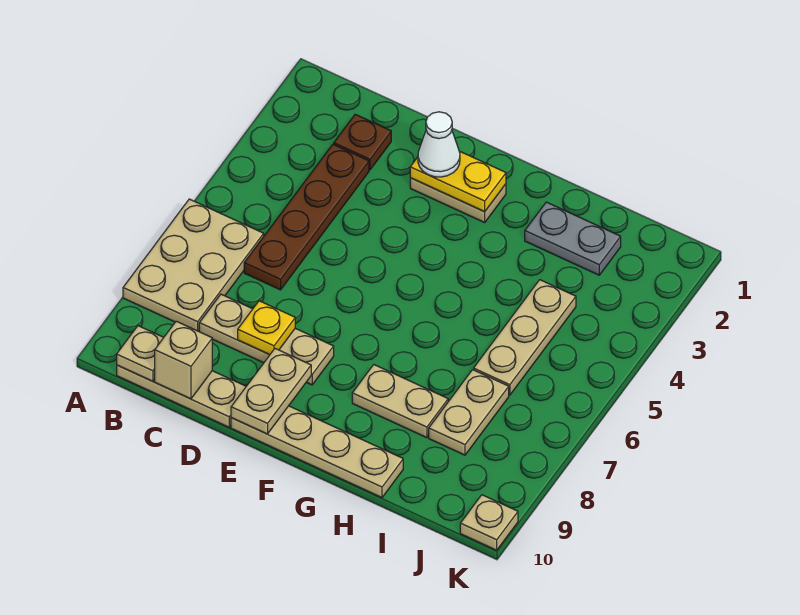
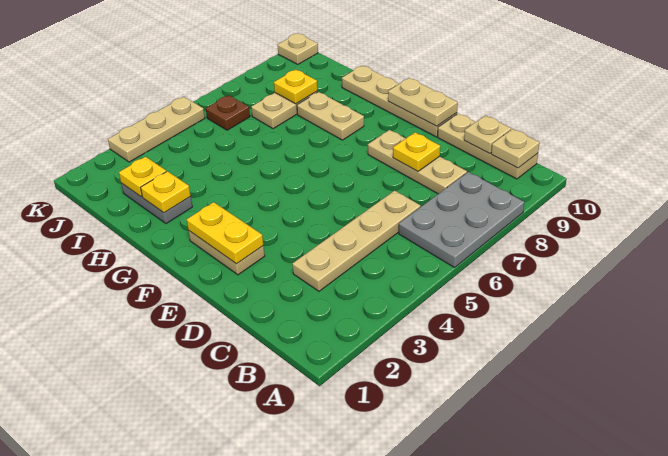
tan plate A6:B8 level 1 -> grey plate A6:B8 level 1
brown plate C2 level 1 -> brown plate J6 level 1
brown plate C3:C6 level 1 -> tan plate C3:C6 level 1
tan brick C10 level 2 -> tan plate C10 level 2
white cone E2 level 3 -> none
tan plate E9:E10 level 2 -> tan plate E10:F10 level 2
none -> yellow plate H2 level 2
none -> yellow plate I2 level 2
tan plate I4:I6 level 1 -> tan plate K3:K5 level 1
none -> yellow plate I8 level 2

